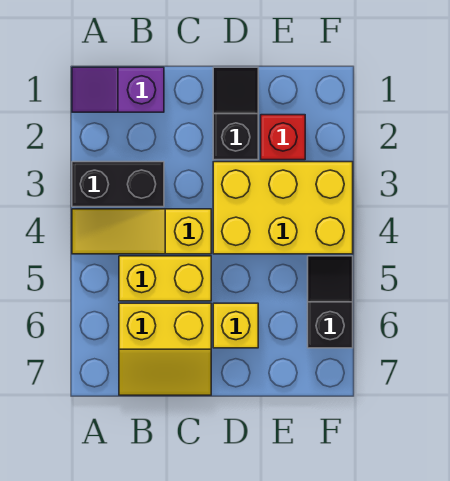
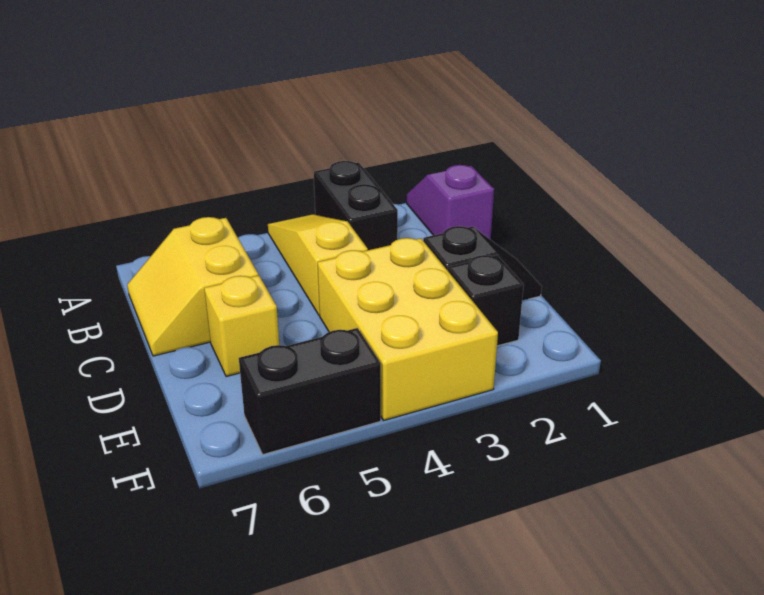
yellow brick B5:C5 level 1 -> none
red brick E2 level 1 -> black brick E2 level 1
black slope F5:F6 level 1 top 6 -> black brick F5:F6 level 1

